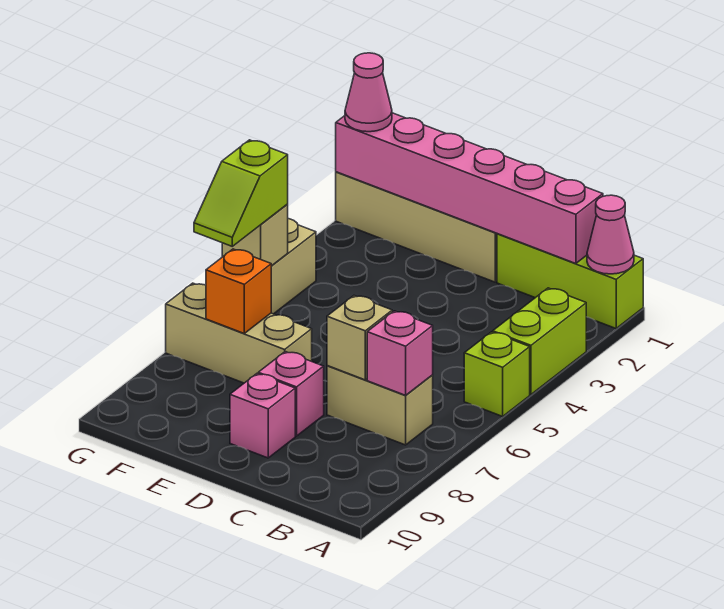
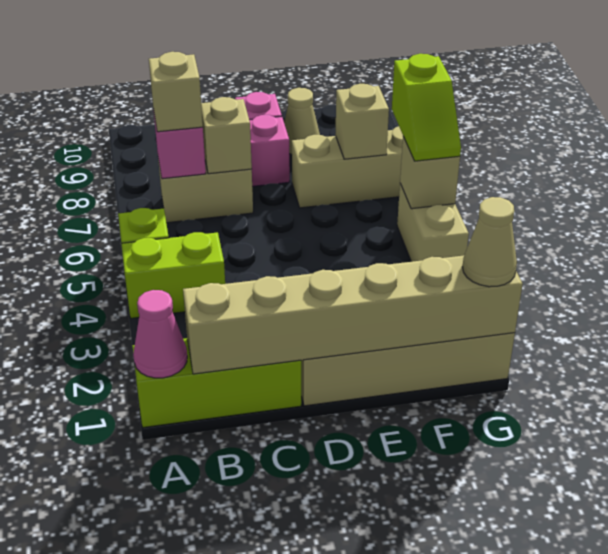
lime brick A3:A4 level 1 -> lime brick A4:B4 level 1
pink brick B1:G1 level 2 -> tan brick B1:G1 level 2
none -> tan brick B7 level 3
none -> tan cone E9 level 1
orange brick F7 level 2 -> tan brick F7 level 2
pink cone G1 level 3 -> tan cone G1 level 3
lime slope G5:G6 level 3 top 5 -> lime slope G5:G6 level 3 top 6

